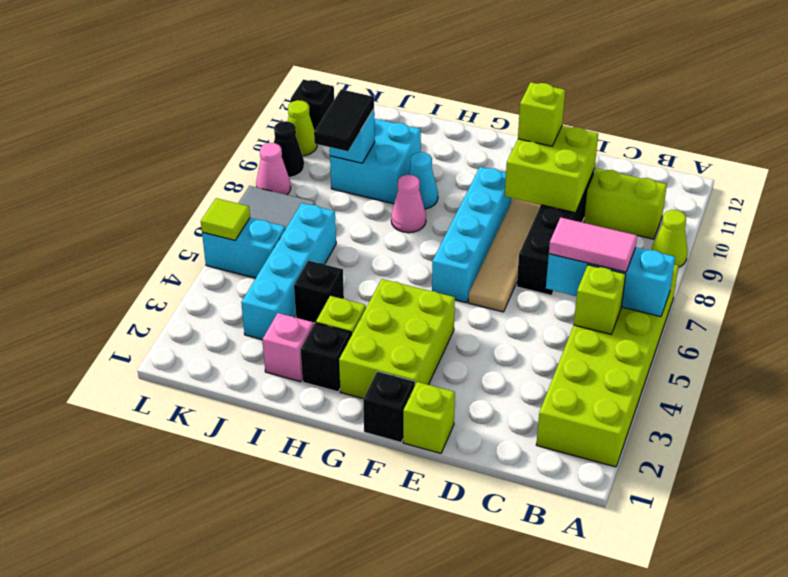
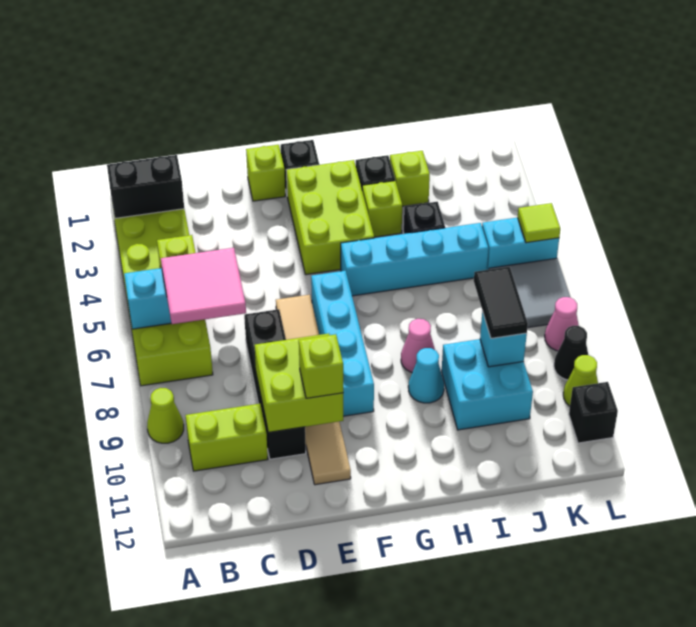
none -> black brick A2:B2 level 2
pink tile B6:C6 level 3 -> pink tile B6:C7 level 3
pink brick I2 level 1 -> lime brick I2 level 1
cyan brick J3:J6 level 1 -> cyan brick G5:J5 level 1

